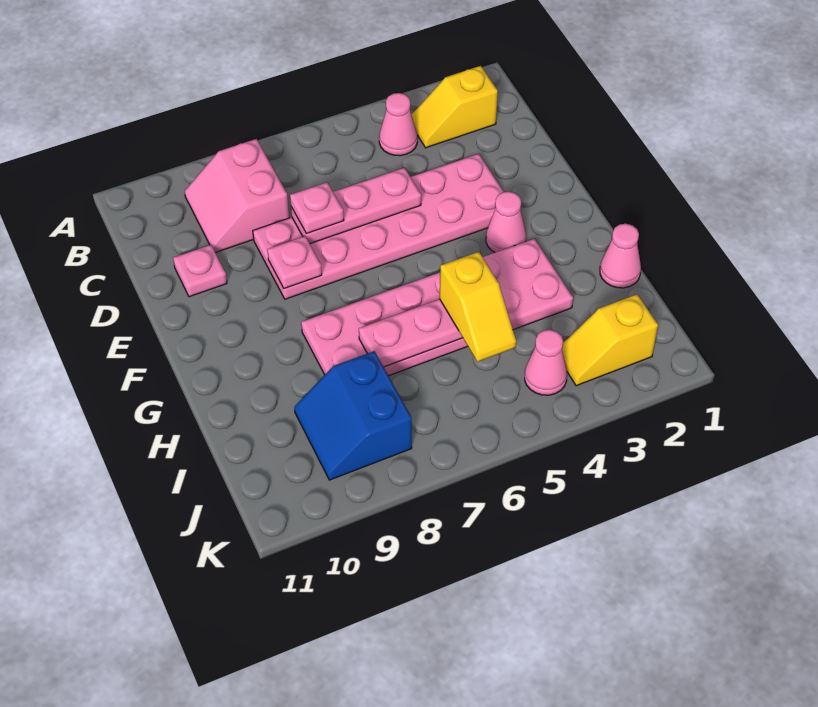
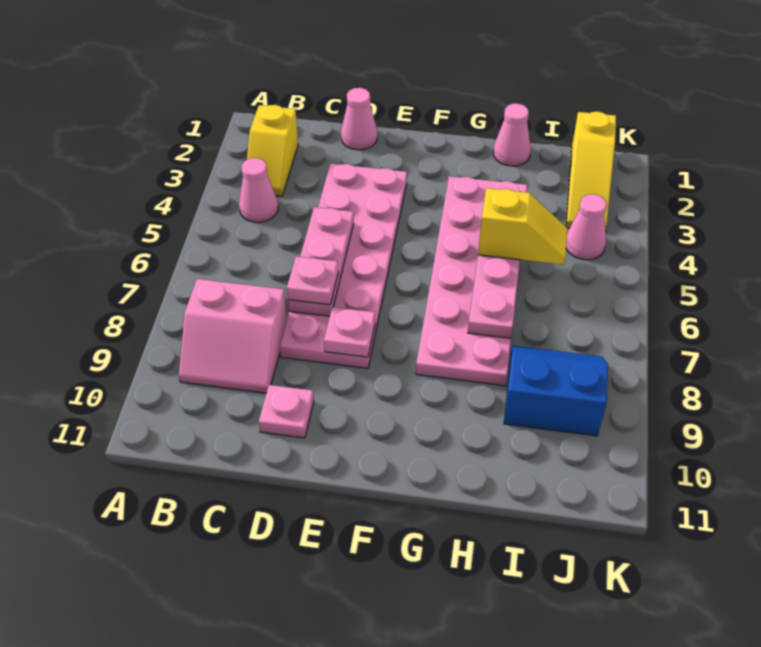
pink cone F3 level 1 -> pink cone D1 level 1
blue slope I8:J9 level 1 top 8 -> blue slope I8:J9 level 1 top 9
yellow slope J2:J3 level 1 top 2 -> yellow slope J1:J3 level 1 top 1

